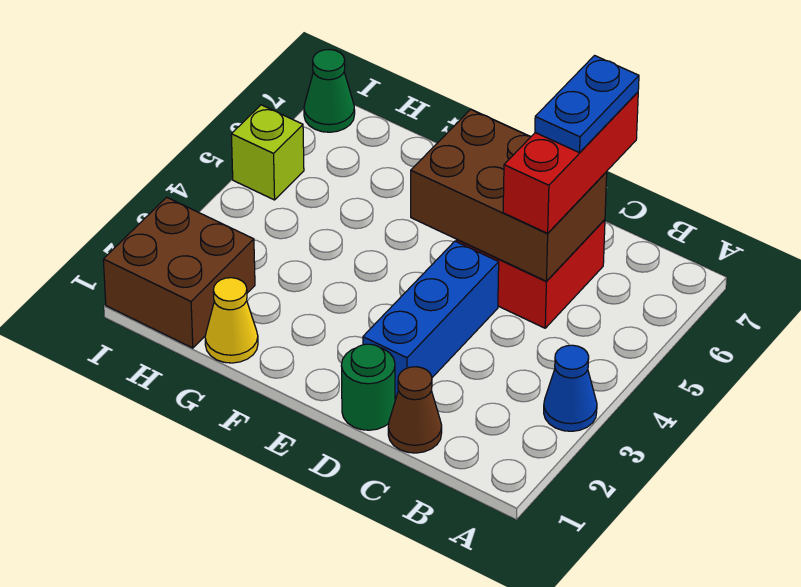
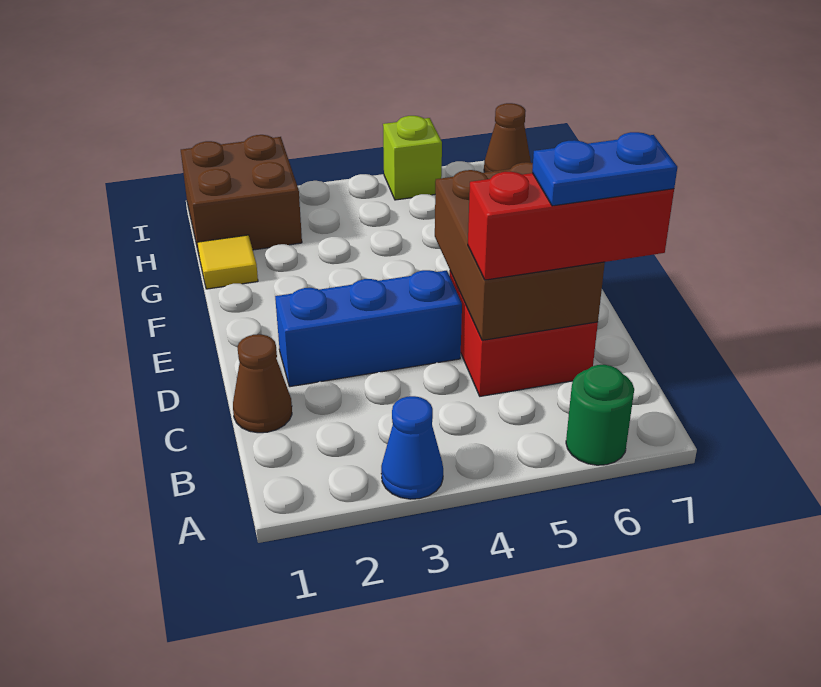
green round brick D1 level 1 -> green round brick A6 level 1
yellow cone G1 level 1 -> yellow tile G1 level 1
green cone I7 level 1 -> brown cone I7 level 1

